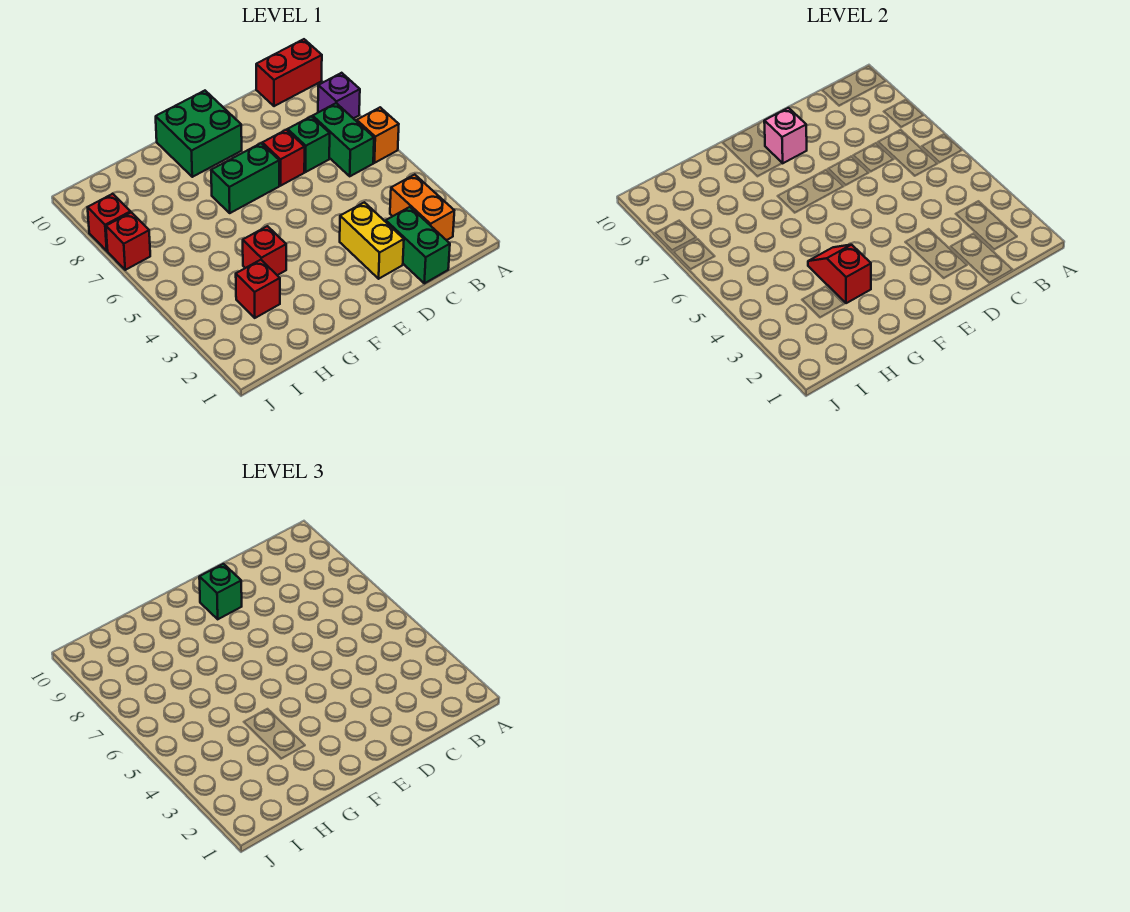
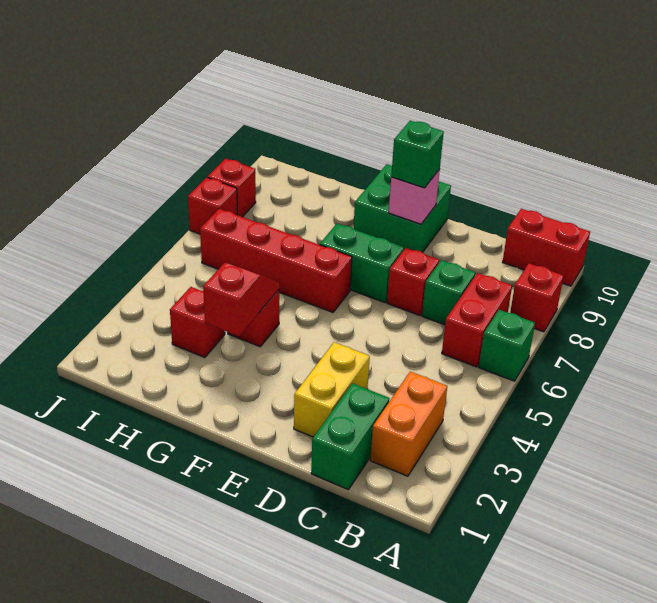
orange brick A6 level 1 -> green brick A6 level 1
purple brick A8 level 1 -> red brick A8 level 1
green brick B6:B7 level 1 -> red brick B6:B7 level 1
none -> red brick F6:I6 level 1

